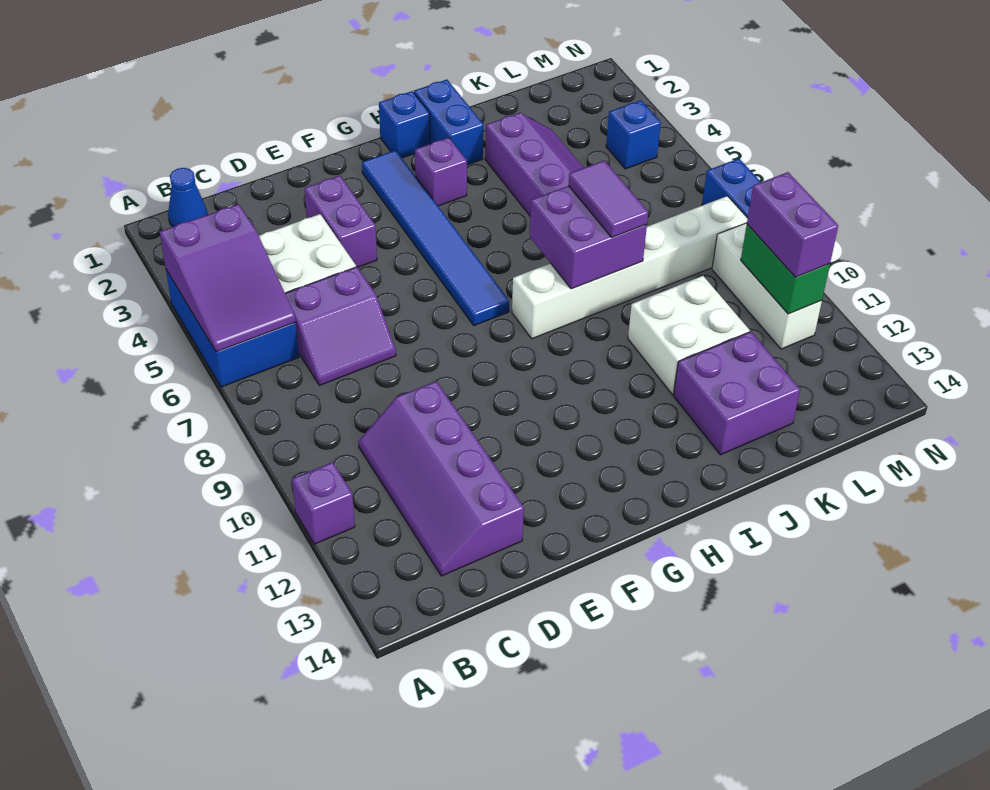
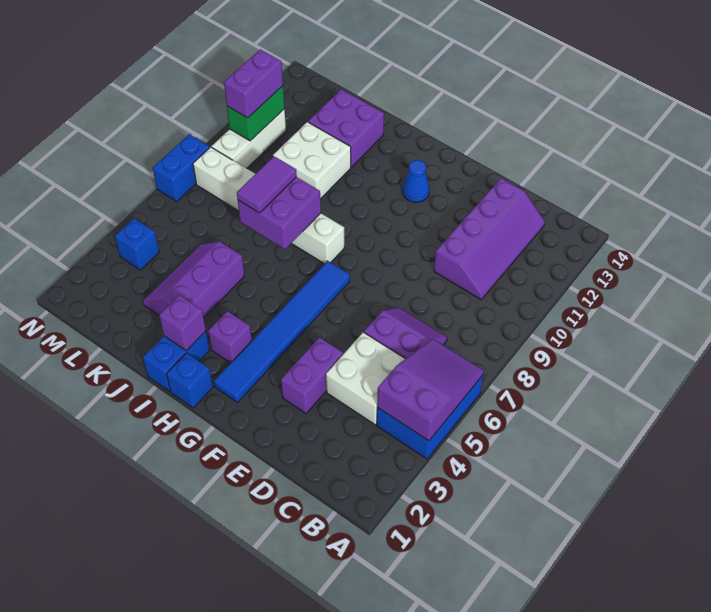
purple brick A11 level 1 -> purple brick I2 level 2
blue cone B1 level 1 -> blue cone G12 level 1

